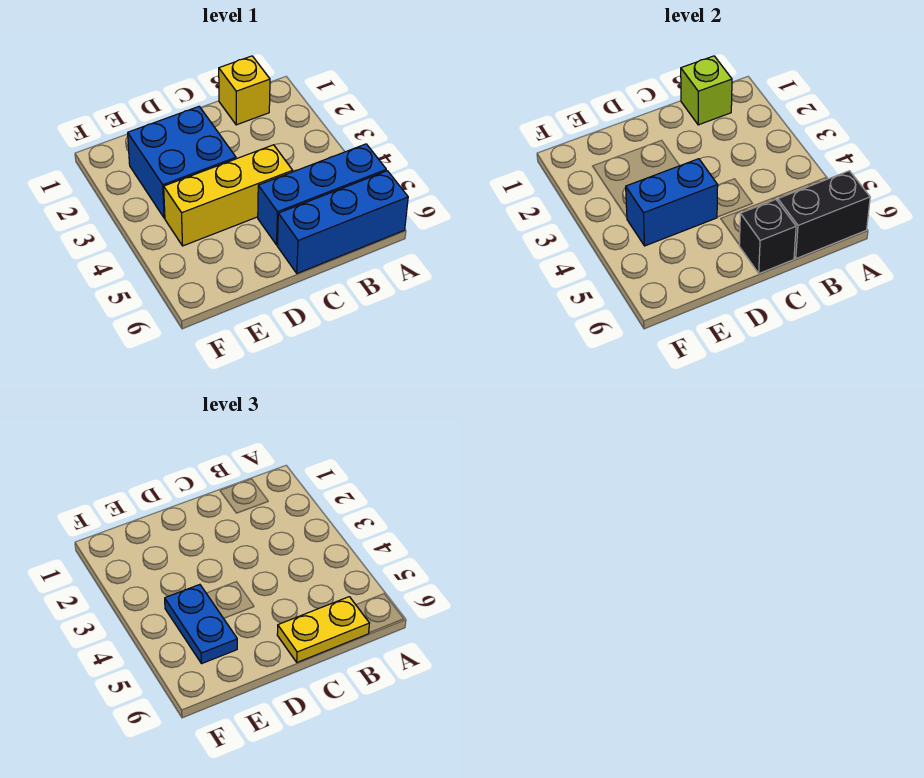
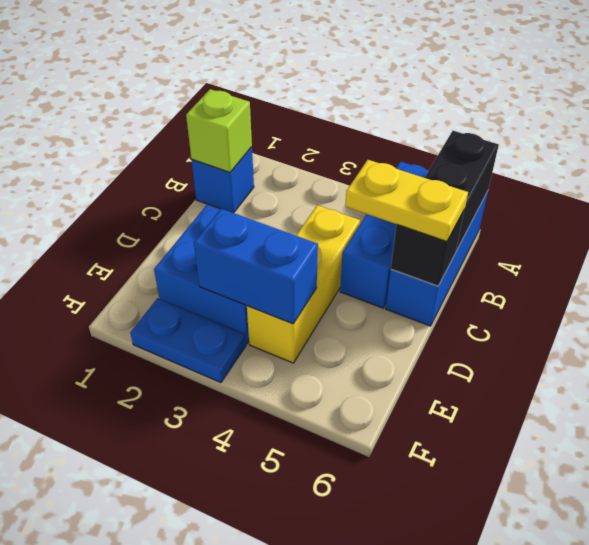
yellow brick B1 level 1 -> blue brick B1 level 1
yellow plate B6:C6 level 3 -> yellow plate C5:C6 level 3
blue brick D4:E4 level 2 -> blue brick E3:E4 level 2
blue plate E4:E5 level 3 -> blue plate F2:F3 level 1

